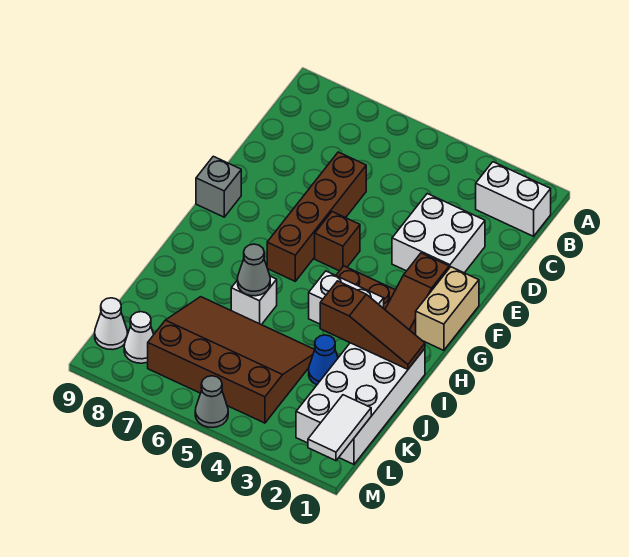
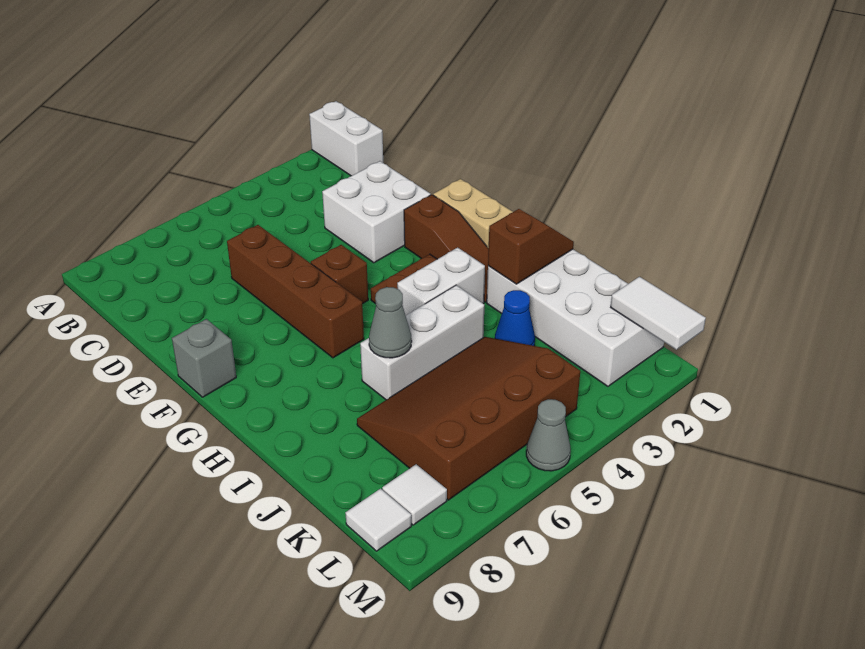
white brick B1:B2 level 1 -> white brick A1:B1 level 1
brown slope I1:I3 level 2 top 3 -> brown slope I1:I2 level 2 top 2
white brick I6 level 1 -> white brick I4:I6 level 1
white cone L8 level 1 -> white tile L8 level 1
white cone L9 level 1 -> white tile L9 level 1

